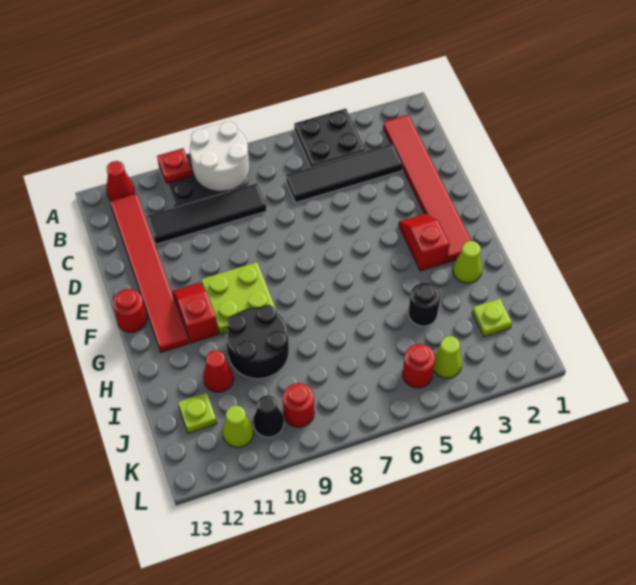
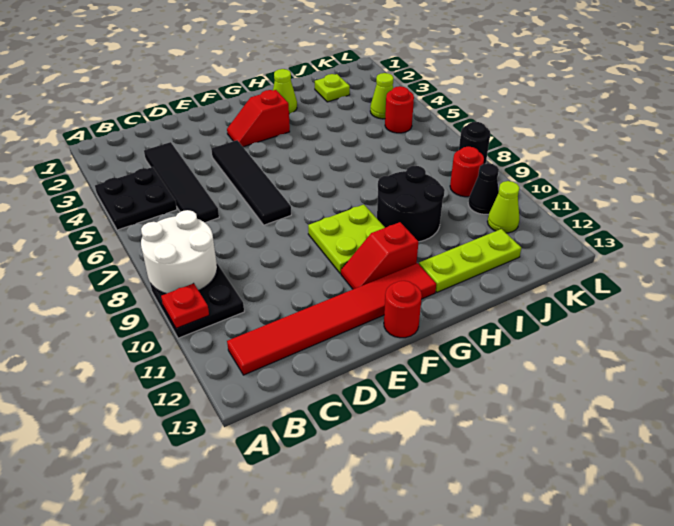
red cone A12 level 1 -> none
red tile B2:G2 level 1 -> none
black tile C8:C11 level 1 -> black tile E4:E7 level 1
black round brick I4 level 1 -> black round brick L8 level 1
red cone I11 level 1 -> none
lime plate J12 level 1 -> lime plate H12:J12 level 1

